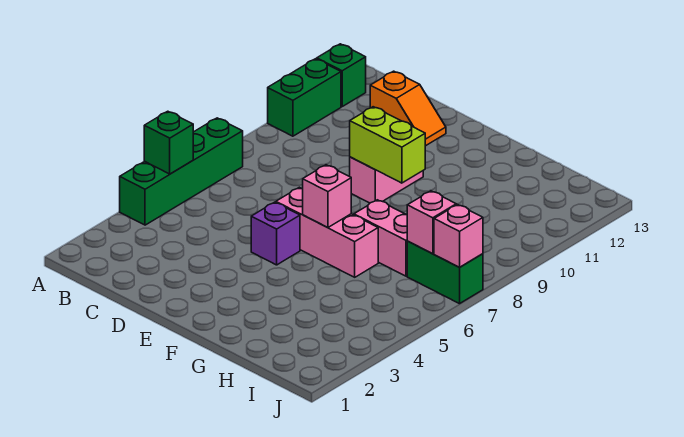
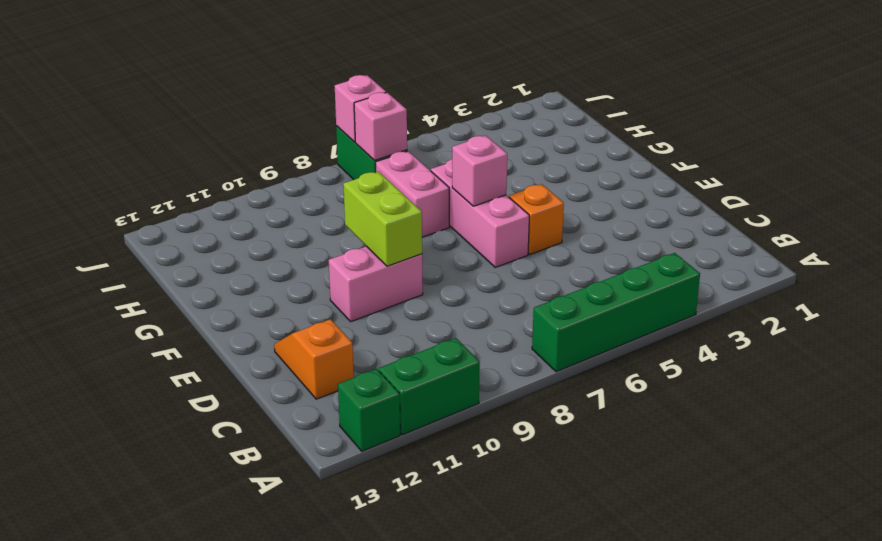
green brick A5 level 2 -> none
purple brick E5 level 1 -> orange brick E5 level 1

